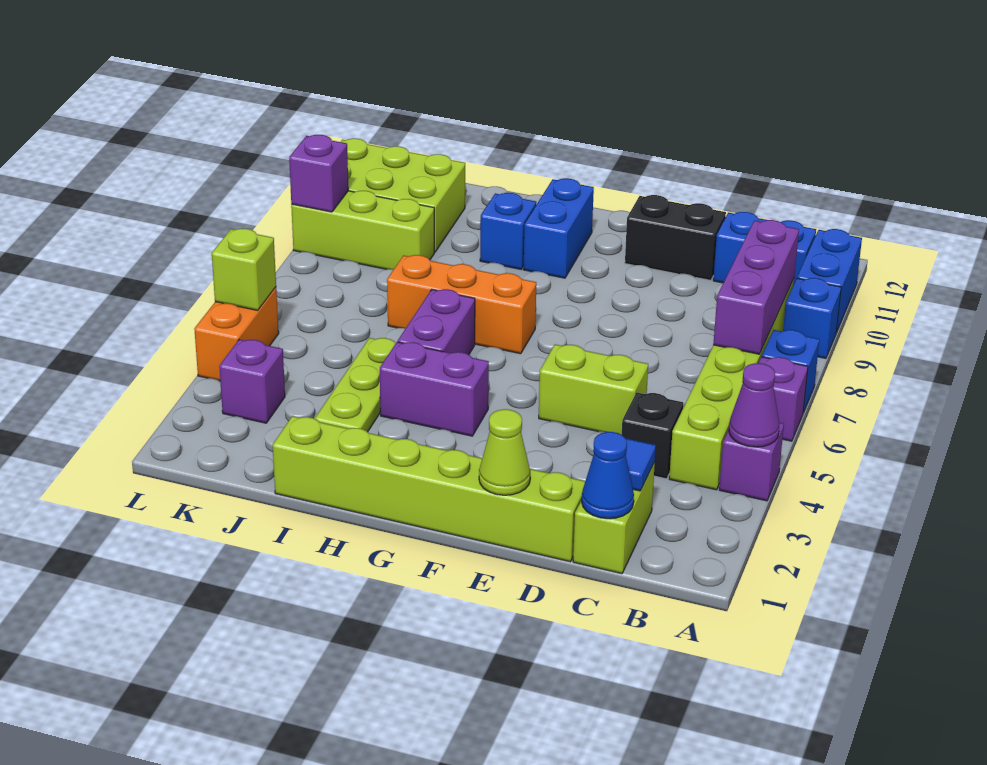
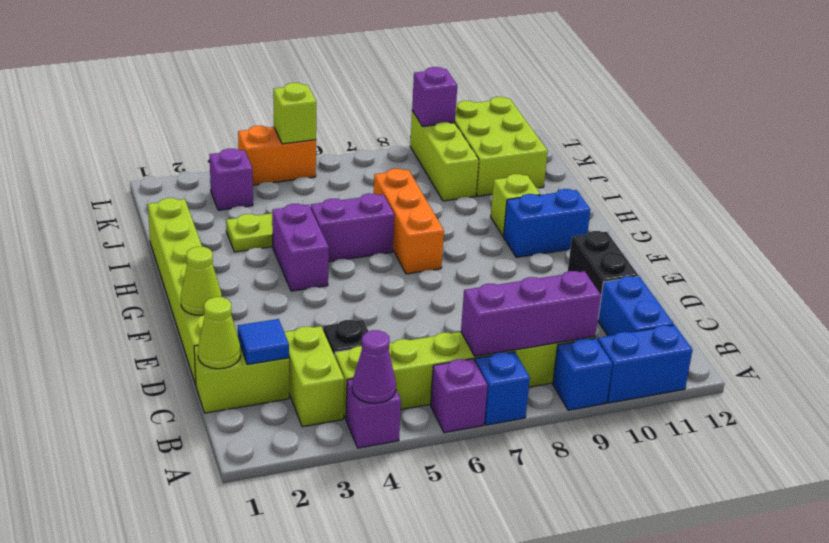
blue cone C1 level 2 -> lime cone C1 level 2
lime brick D5:E5 level 1 -> lime brick B3:C3 level 1
blue brick H10 level 1 -> lime brick H10 level 1

